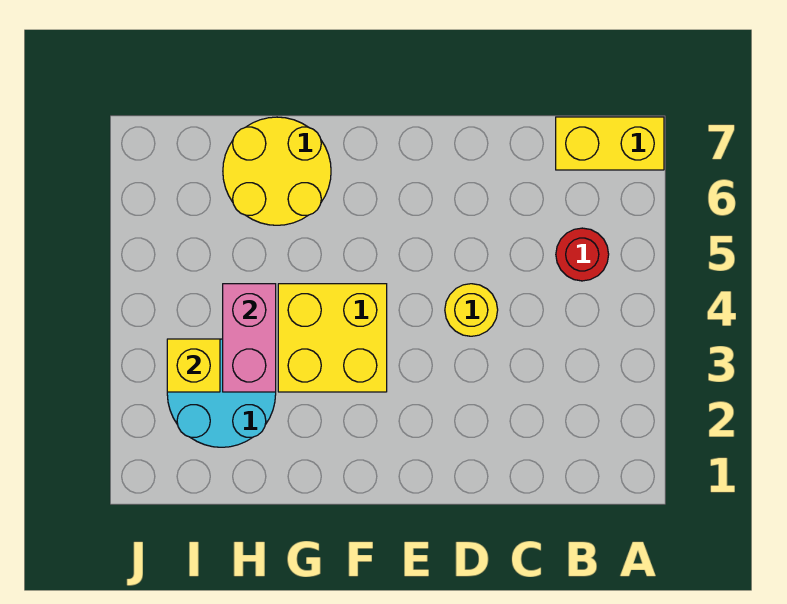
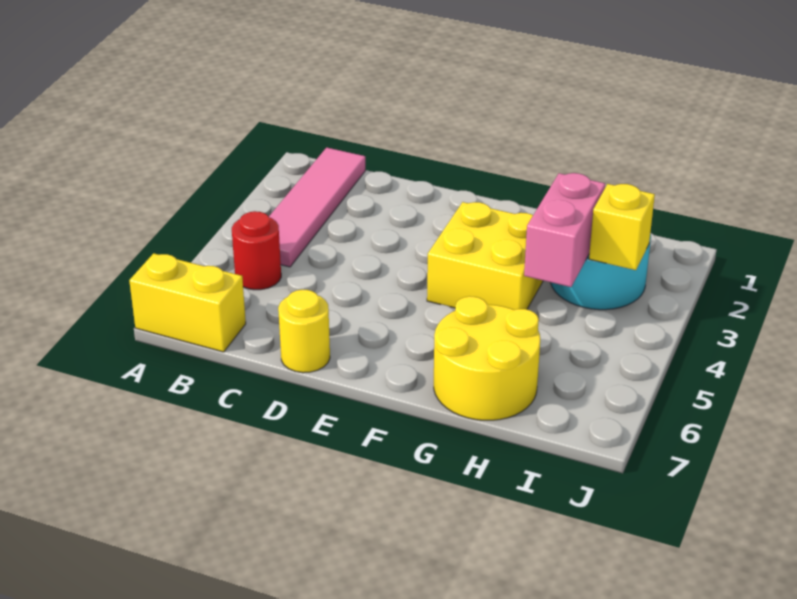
none -> pink tile B1:B4 level 1
yellow round brick D4 level 1 -> yellow round brick D7 level 1

